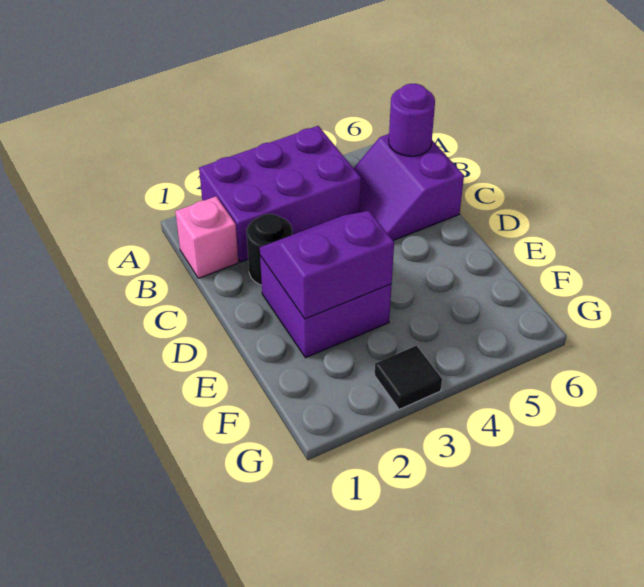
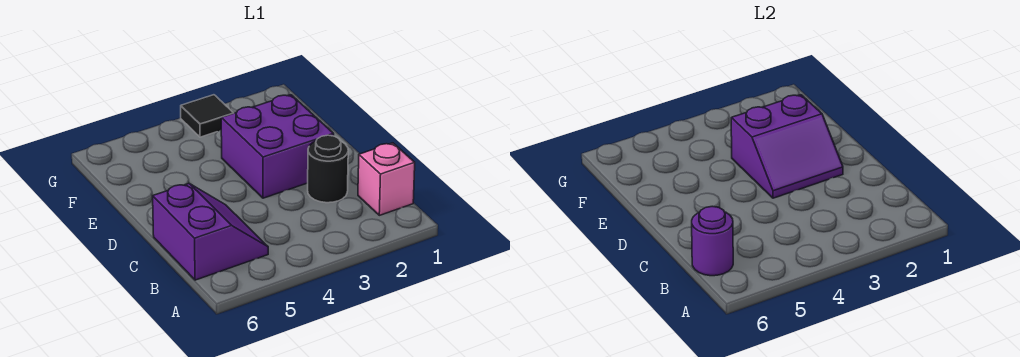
purple brick A2:B4 level 1 -> none

